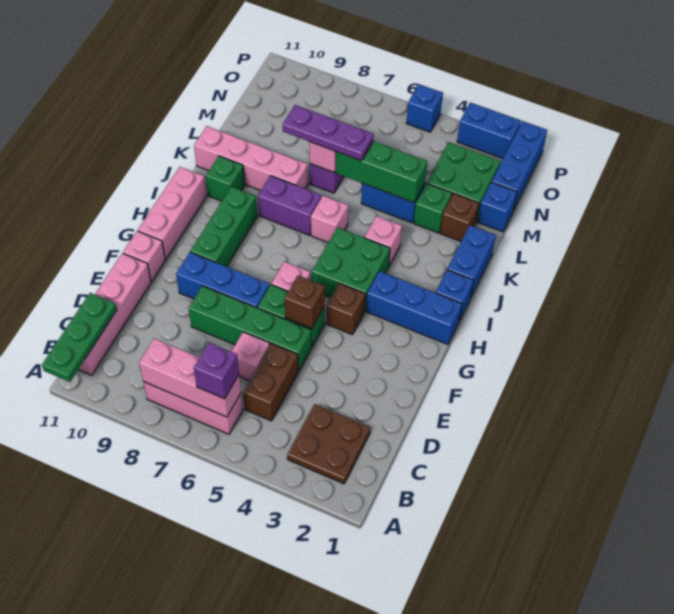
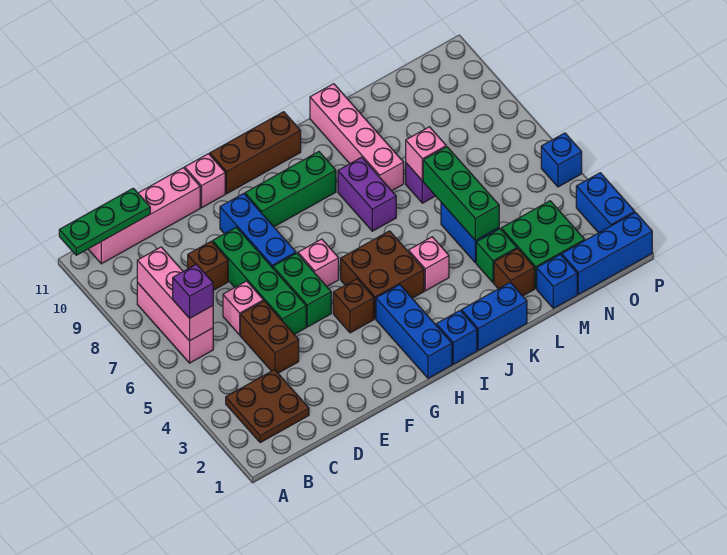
brown brick C5:D5 level 1 -> brown brick D4:D5 level 1
brown brick F5 level 2 -> brown brick D8 level 1
pink brick G11:I11 level 1 -> brown brick G11:I11 level 1
green brick H4:I5 level 1 -> brown brick H4:I5 level 1
pink brick J6 level 1 -> none
green brick J10 level 1 -> none
purple plate L6:L8 level 3 -> none

